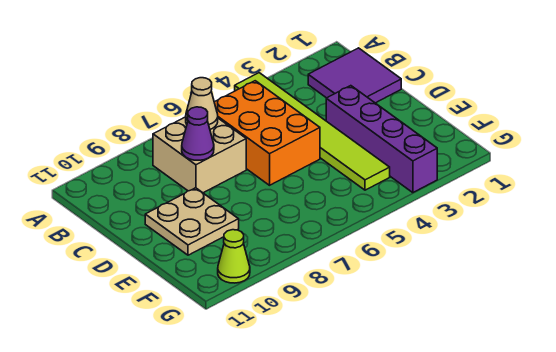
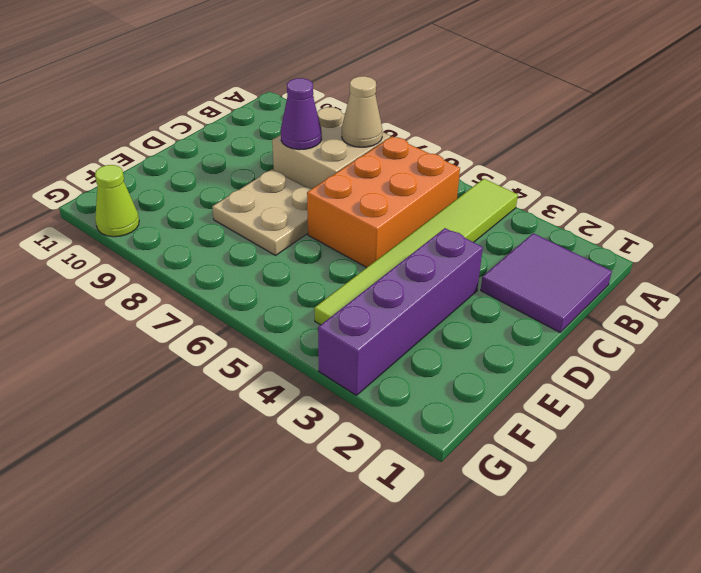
tan plate D9:E10 level 1 -> tan plate D7:E8 level 1

